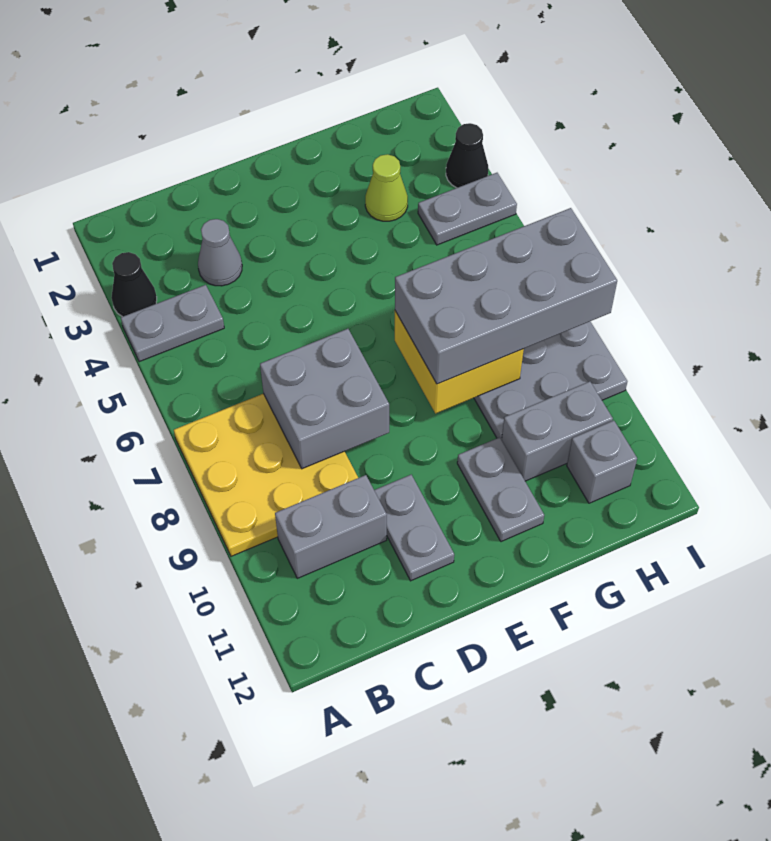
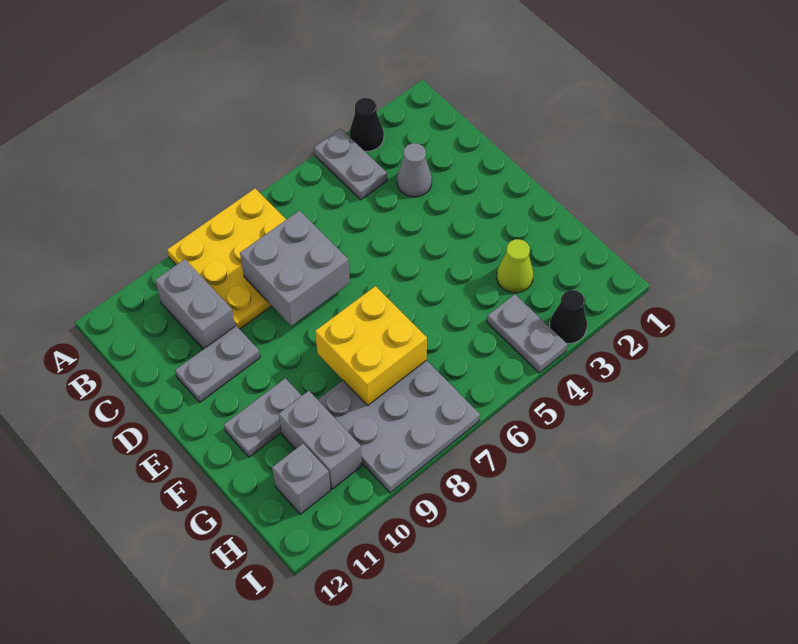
grey brick F7:I8 level 3 -> none

